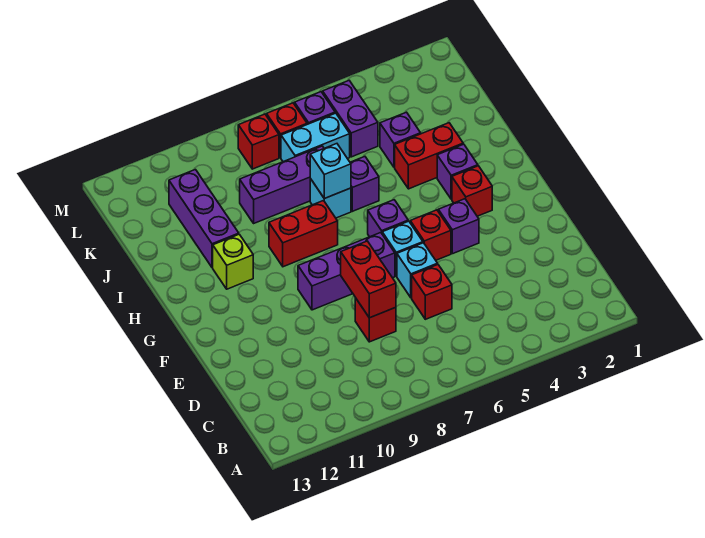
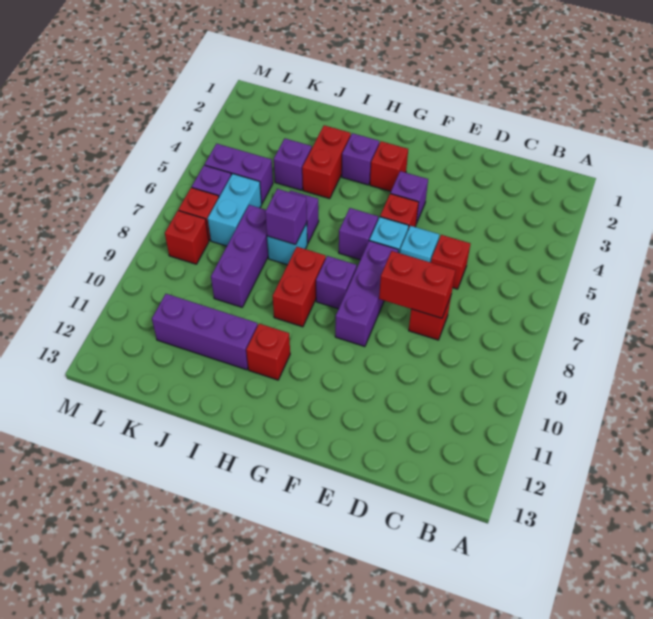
none -> purple brick G8 level 1
lime brick H11 level 1 -> red brick H11 level 1
cyan brick I7 level 2 -> purple brick I7 level 2

